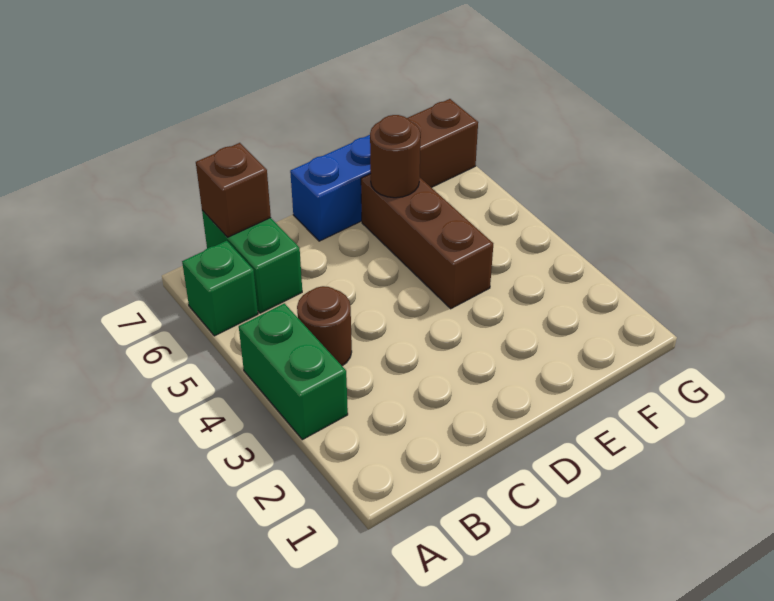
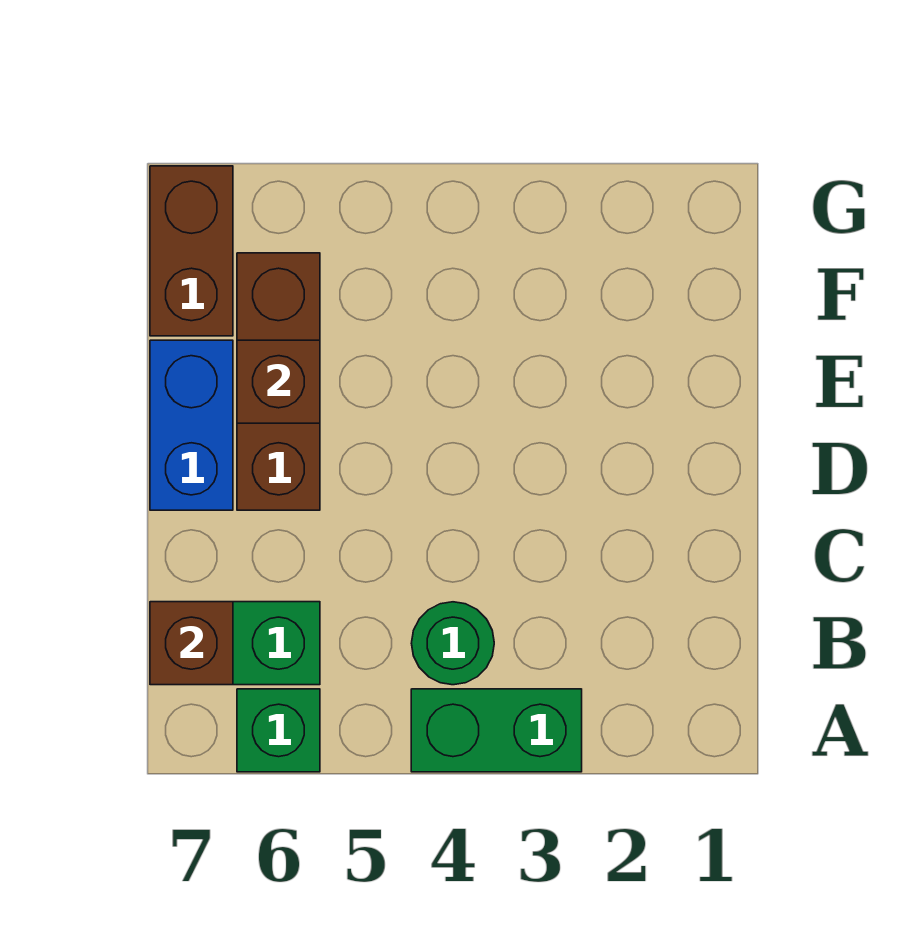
brown round brick B4 level 1 -> green round brick B4 level 1
brown brick E4:E6 level 1 -> brown brick D6:F6 level 1
brown round brick E6 level 2 -> brown brick E6 level 2

